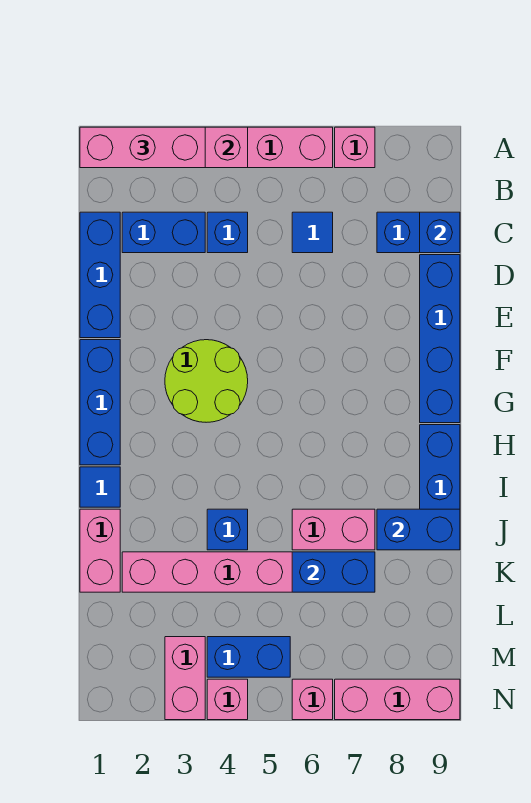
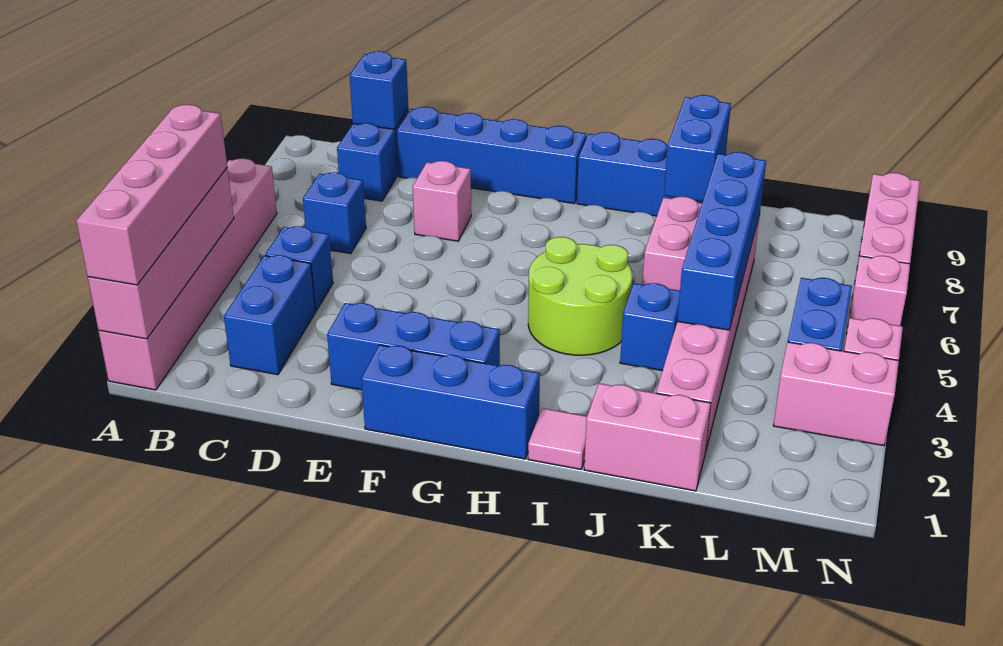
pink brick A1:A3 level 3 -> pink brick A1:A4 level 3
pink brick A7 level 1 -> pink brick E7 level 1
blue brick C1:E1 level 1 -> blue brick E2:G2 level 1
blue tile C6 level 1 -> blue brick C6 level 1
lime round brick F3:G4 level 1 -> lime round brick H4:I5 level 1
blue tile I1 level 1 -> pink tile I1 level 1
blue brick K6:K7 level 2 -> blue brick K4:K7 level 2

